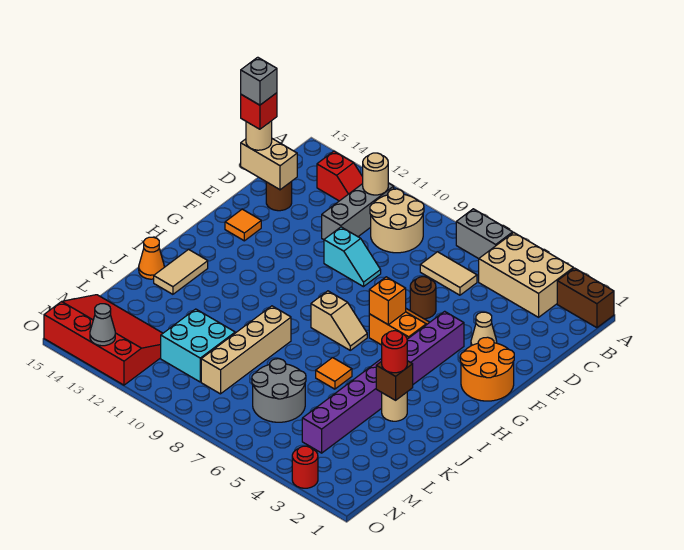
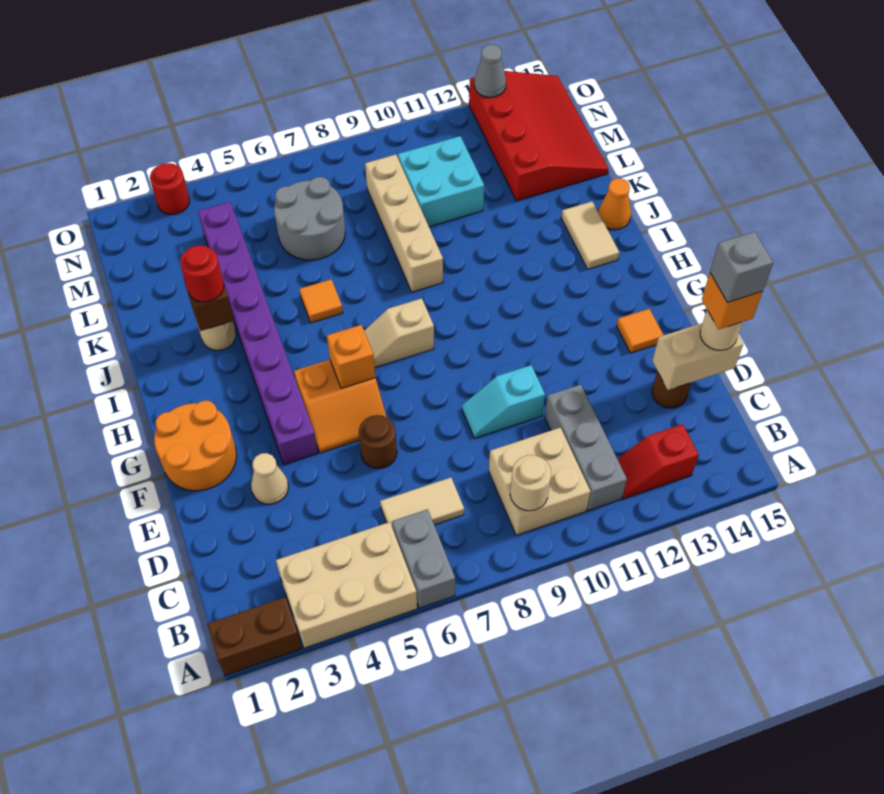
grey brick A6:A7 level 1 -> grey brick A6:B6 level 1
tan round brick B9:C10 level 1 -> tan brick B9:C10 level 1
tan round brick B11 level 2 -> tan round brick B9 level 2
red brick D15 level 4 -> orange brick D15 level 4
red slope M12:O15 level 1 top O -> red slope L13:O15 level 1 top 13

